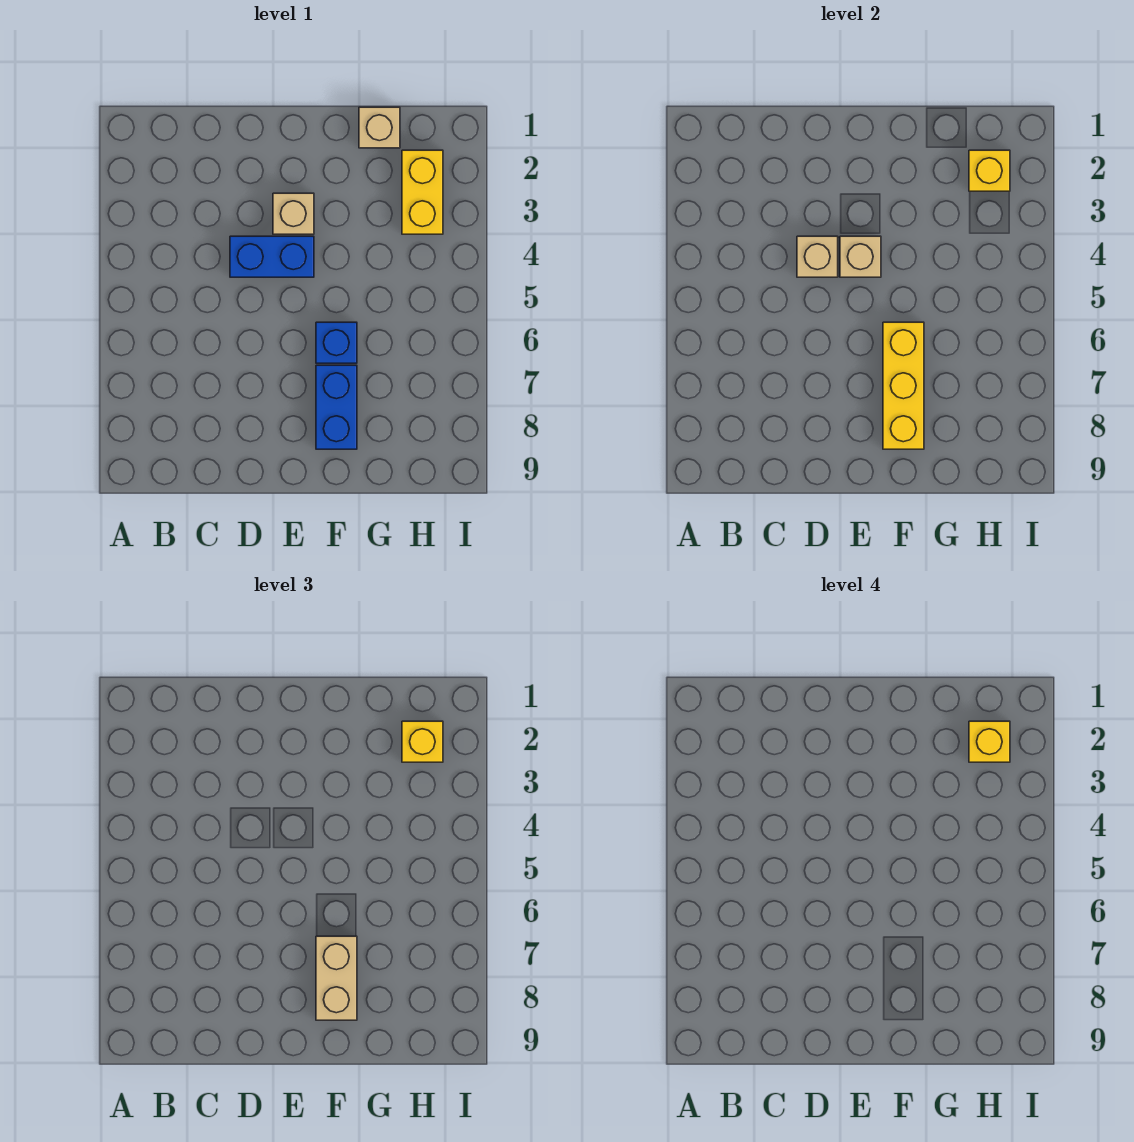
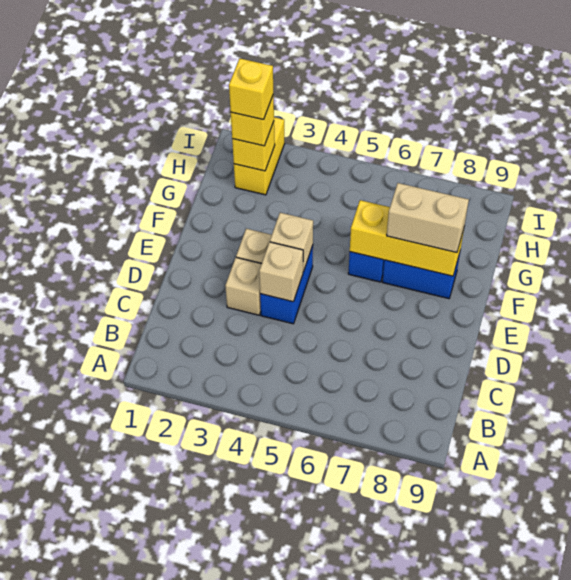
tan brick G1 level 1 -> tan brick D3 level 1
yellow brick H2:H3 level 1 -> yellow brick H2:I2 level 1

